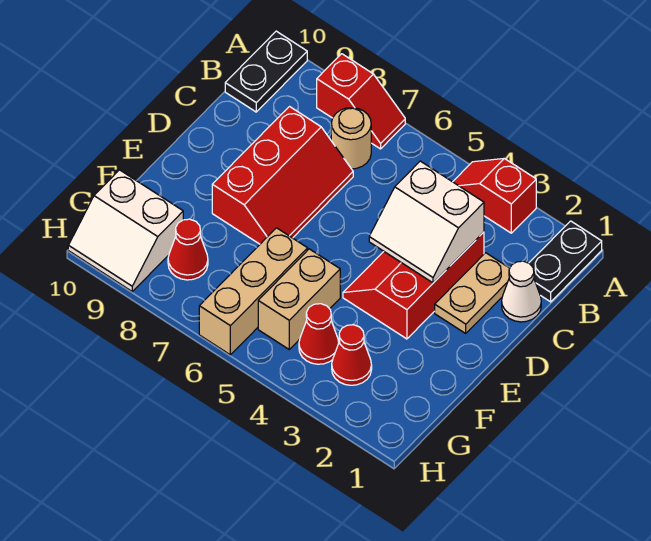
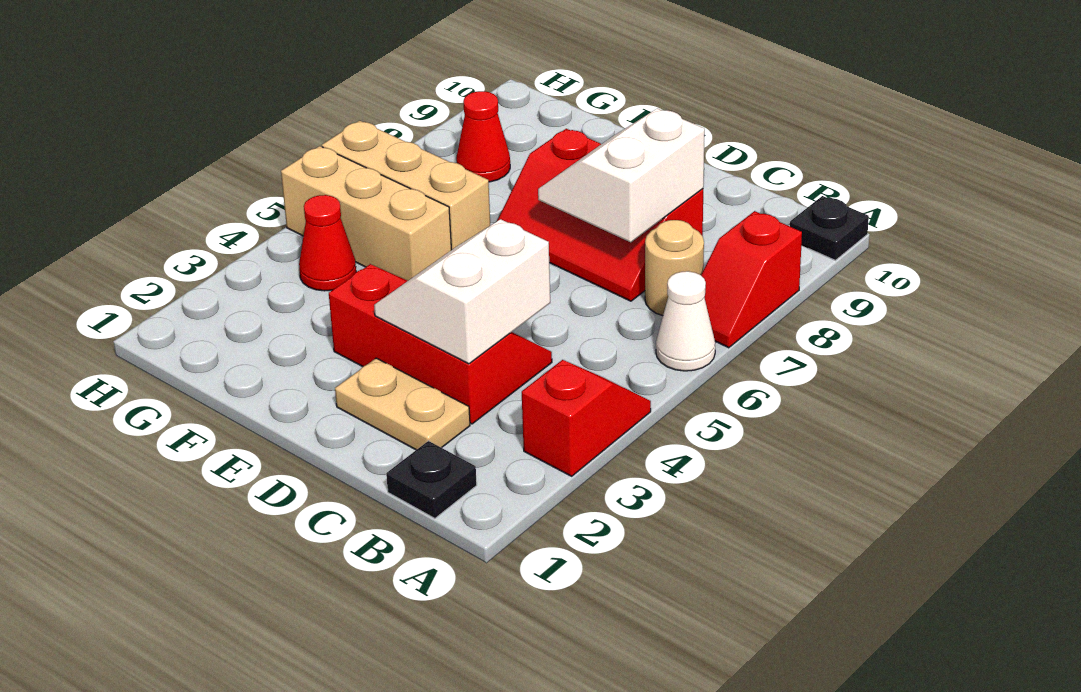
black plate A1:B1 level 1 -> black plate B1 level 1
black plate A10:B10 level 1 -> black plate A10 level 1
white cone C1 level 1 -> white cone A6 level 1
tan brick F5:G5 level 1 -> tan brick F5:H5 level 1
red cone G3 level 1 -> none
white slope G9:H10 level 1 top G -> white slope C7:D8 level 2 top C

